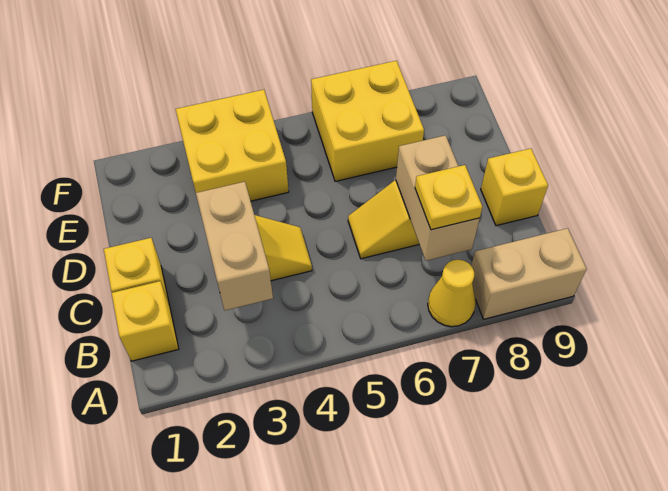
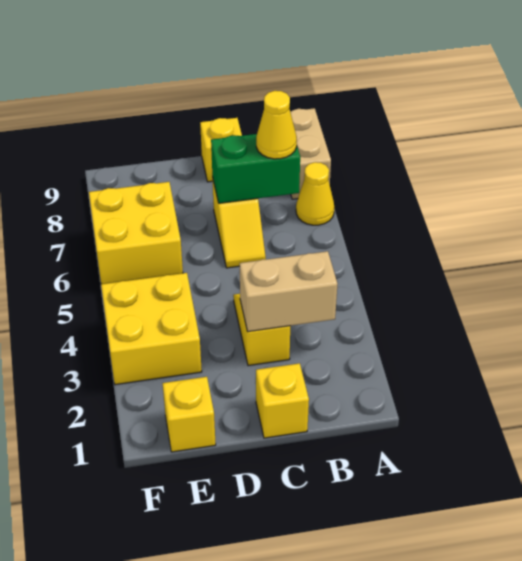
yellow brick B1 level 1 -> yellow brick E1 level 1
tan brick B7:C7 level 2 -> green brick B7:C7 level 2
yellow plate B7 level 3 -> yellow cone B7 level 3

